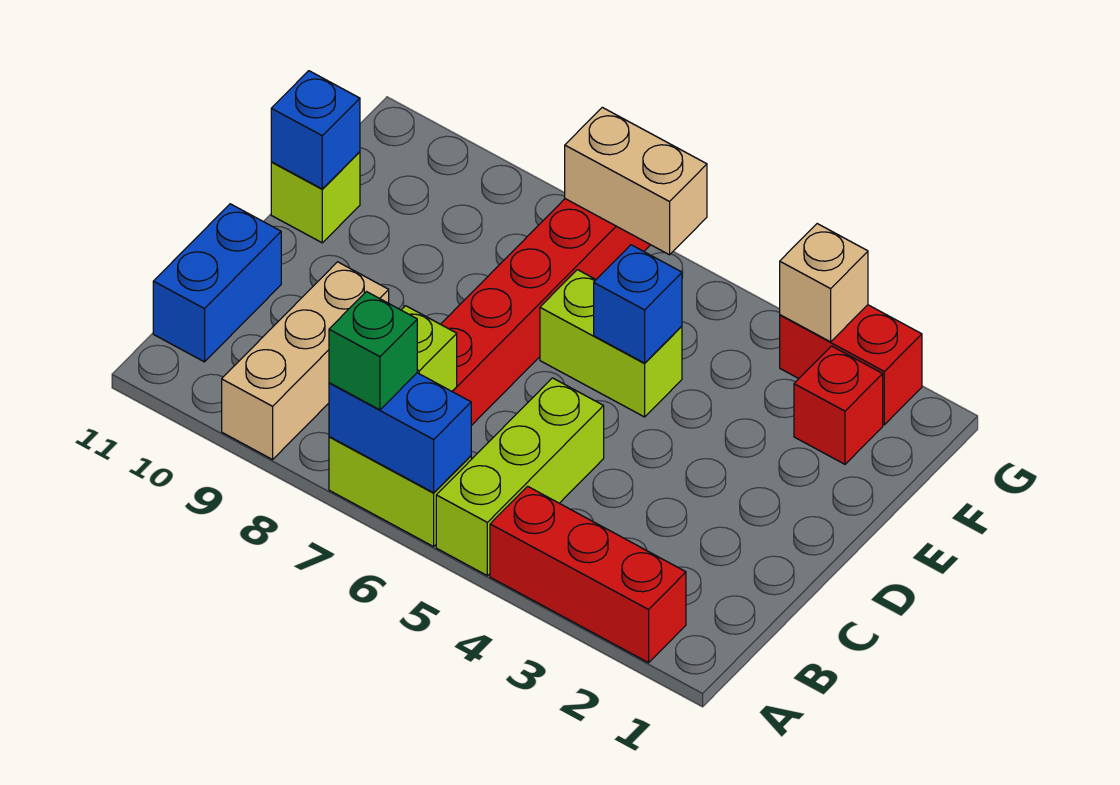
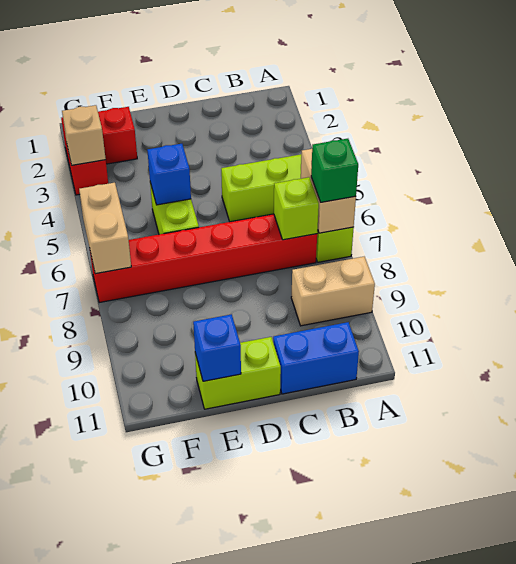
red brick A2:A4 level 1 -> none
blue brick A6:A7 level 2 -> tan brick A6:A7 level 2
tan brick A9:C9 level 1 -> tan brick A9:B9 level 1
lime brick E11 level 1 -> lime brick D11:E11 level 1

